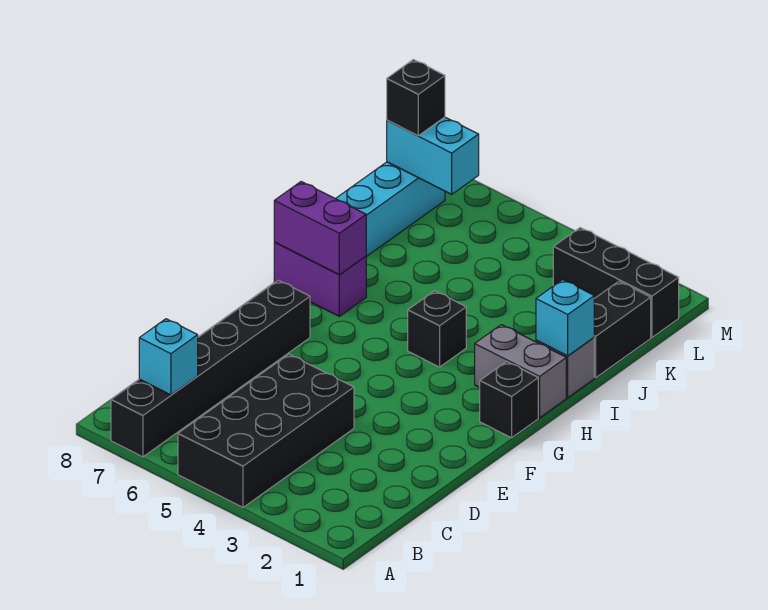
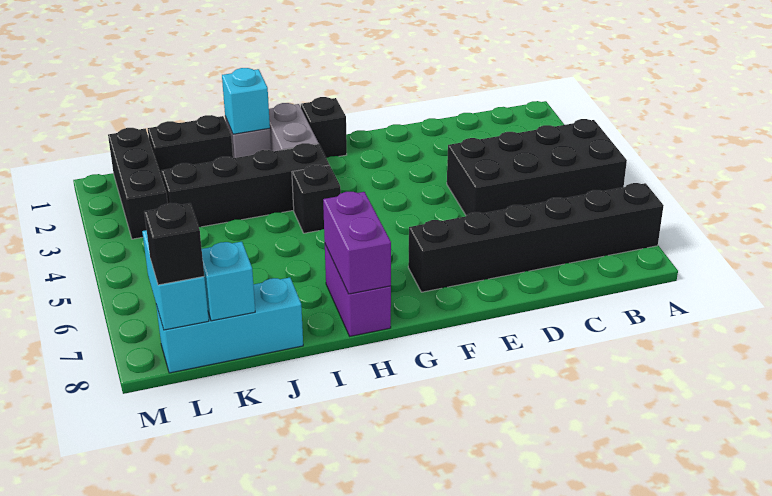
cyan brick B7 level 2 -> cyan brick K8 level 2
none -> black brick H3:K3 level 1

